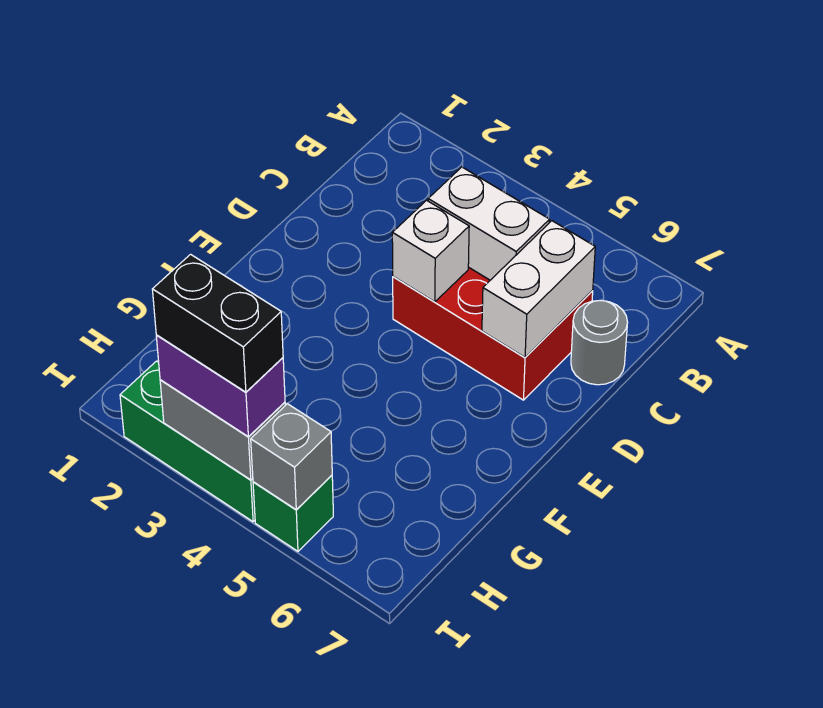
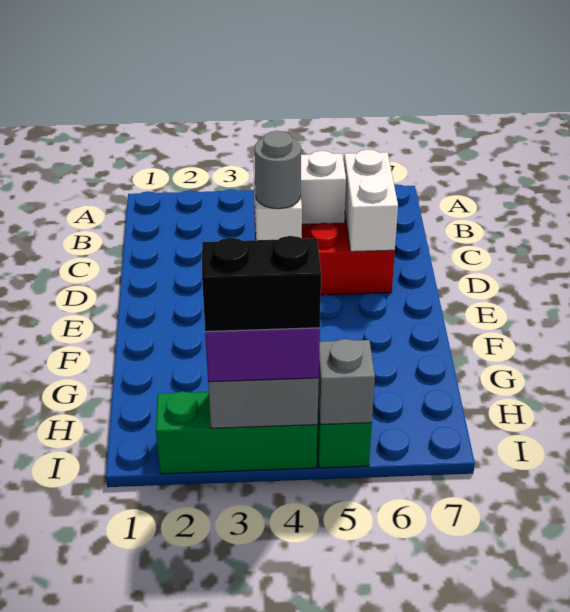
grey round brick C7 level 1 -> grey round brick D4 level 3

